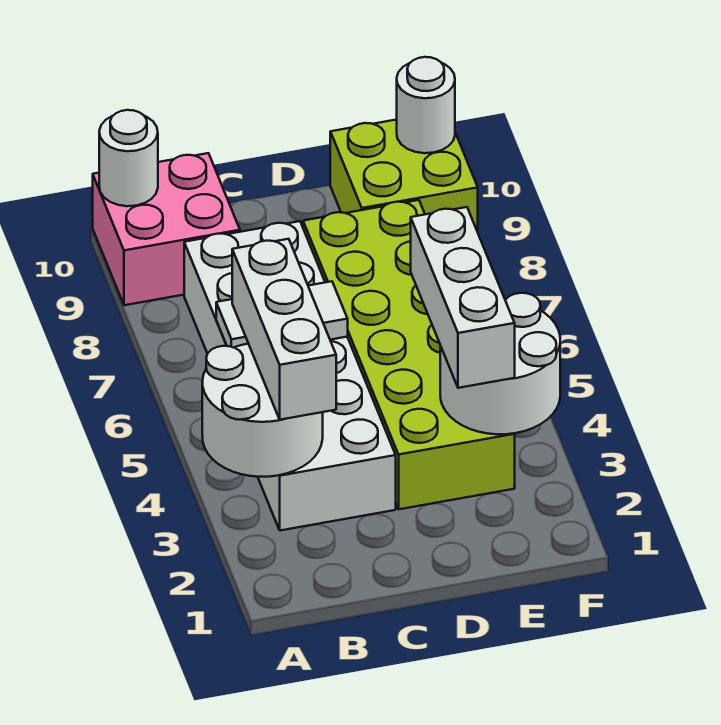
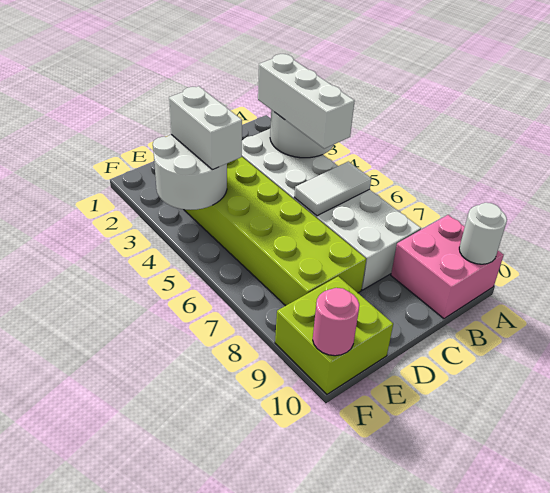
white brick E3:E5 level 3 -> white brick E3:E4 level 3
white round brick F10 level 2 -> pink round brick F10 level 2

